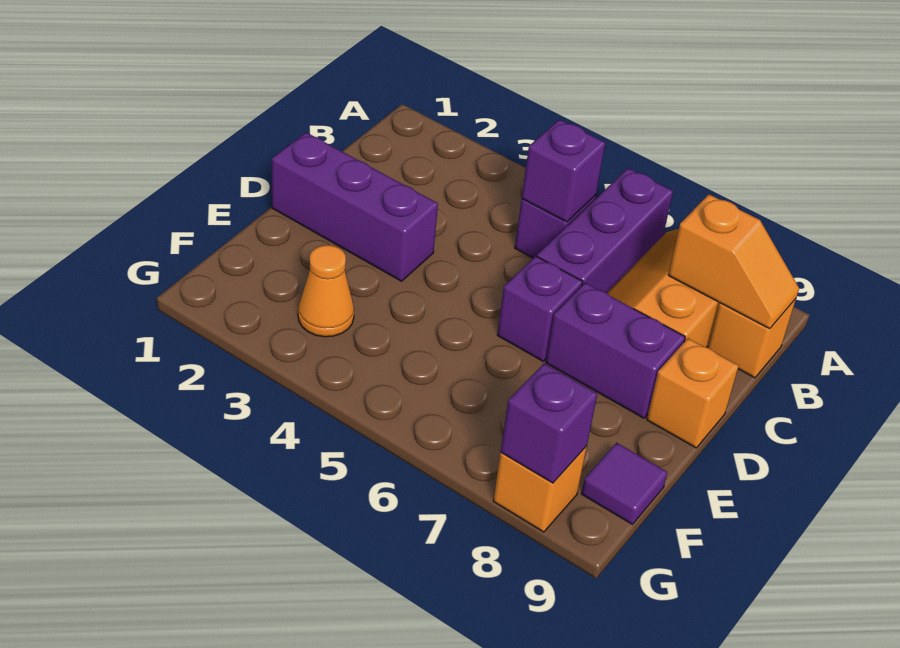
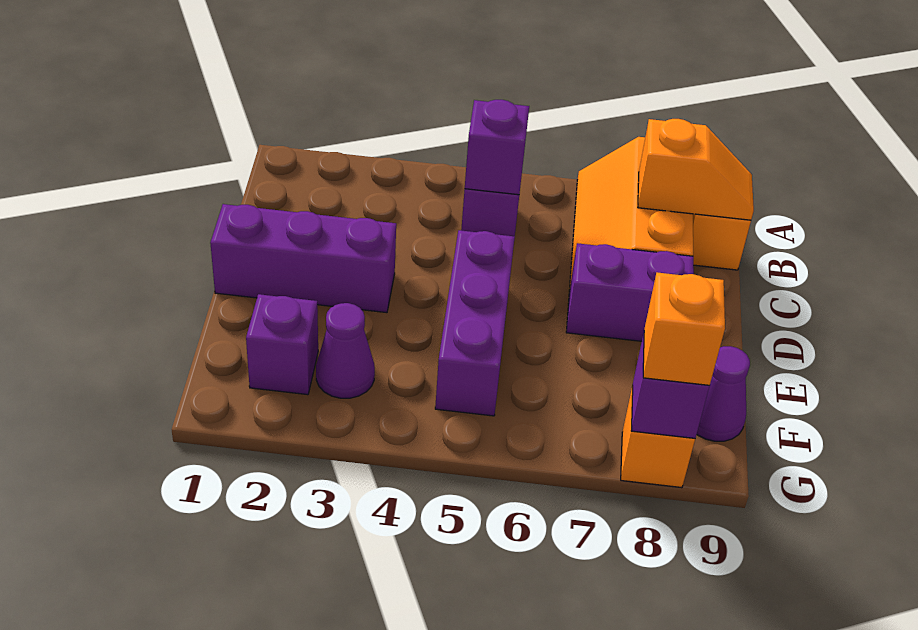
purple brick A6:C6 level 1 -> purple brick D5:F5 level 1
purple brick D6 level 1 -> purple brick F2 level 1
orange brick D9 level 1 -> orange brick G8 level 3
orange cone F3 level 1 -> purple cone F3 level 1
purple tile F9 level 1 -> purple cone F9 level 1

